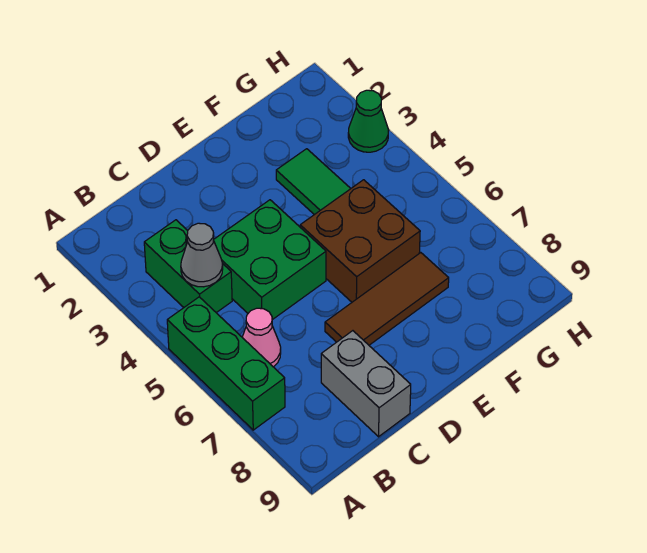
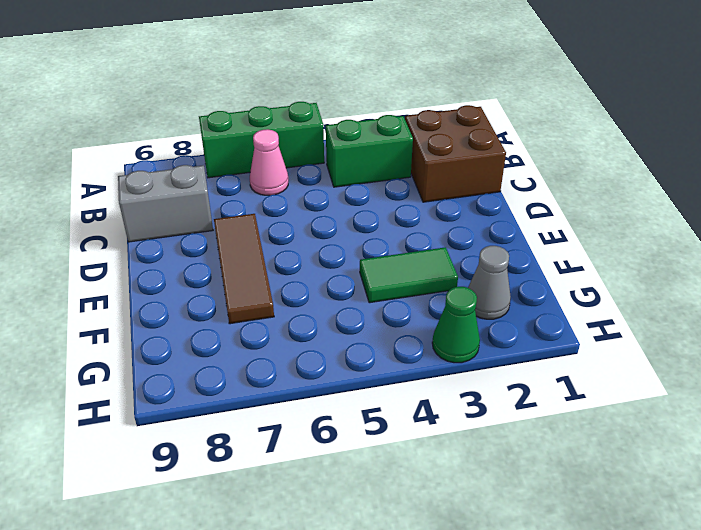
grey cone B4 level 2 -> grey cone G2 level 1
green brick C4:D5 level 1 -> none
brown brick E5:F6 level 1 -> brown brick B1:C2 level 1

